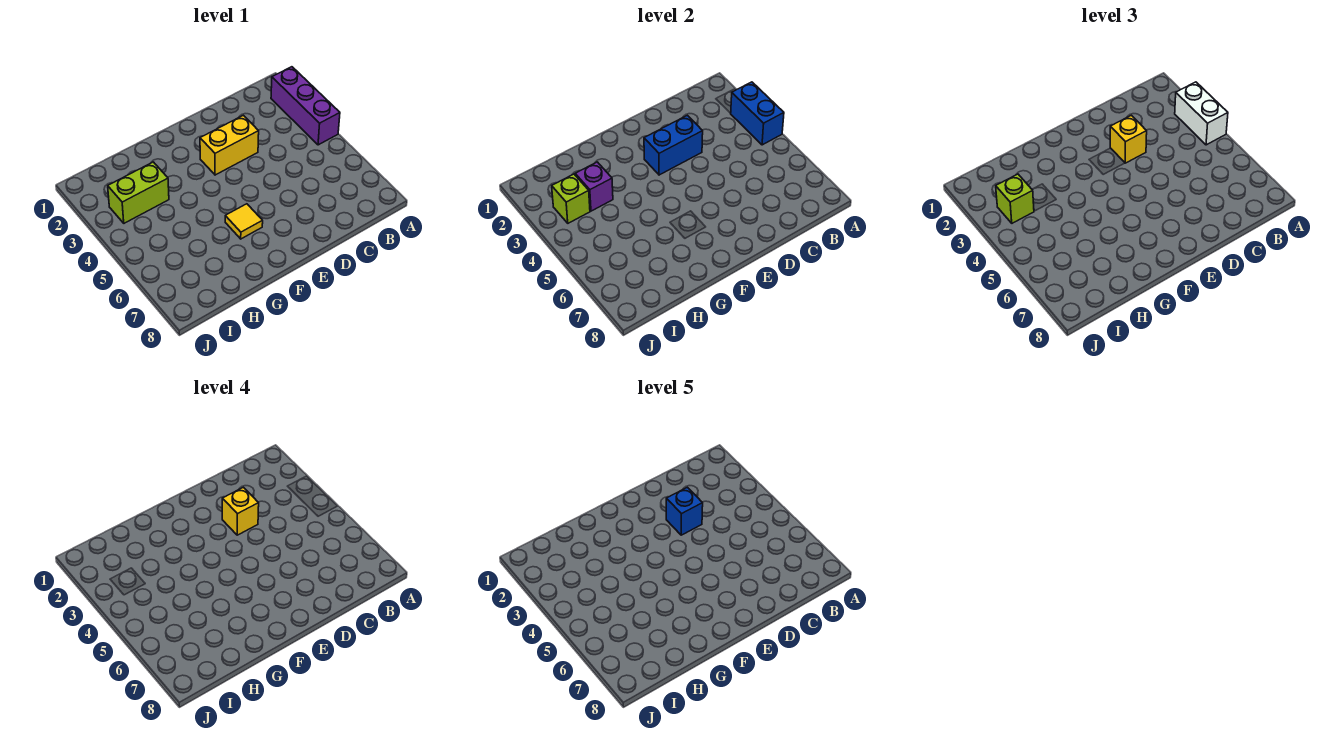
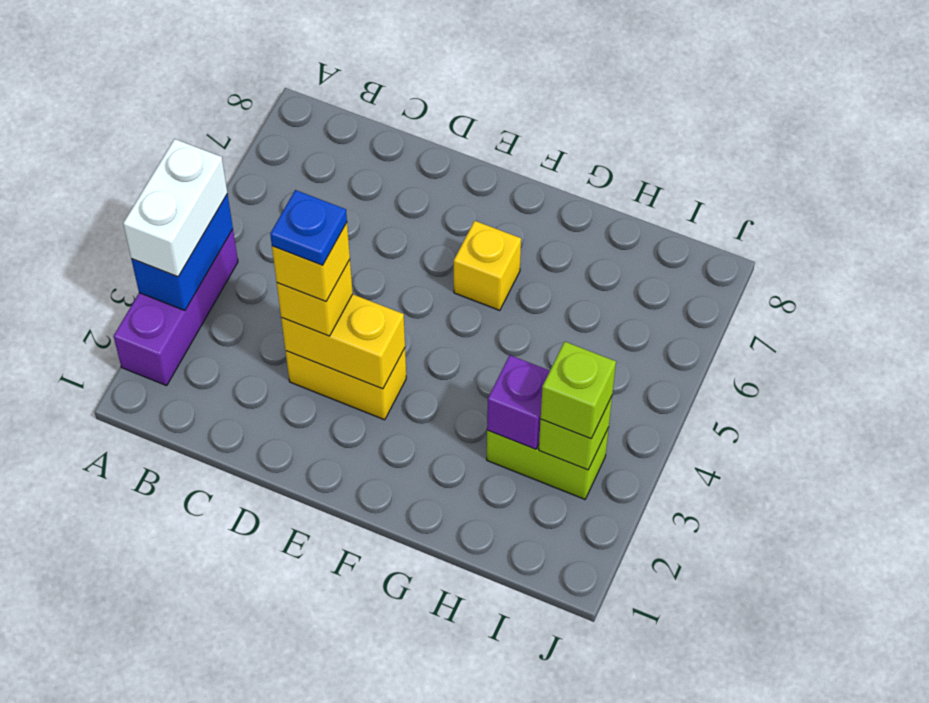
blue brick D3:E3 level 2 -> yellow brick D3:E3 level 2
blue brick D3 level 5 -> blue plate D3 level 5
yellow tile F6 level 1 -> yellow brick F6 level 1

